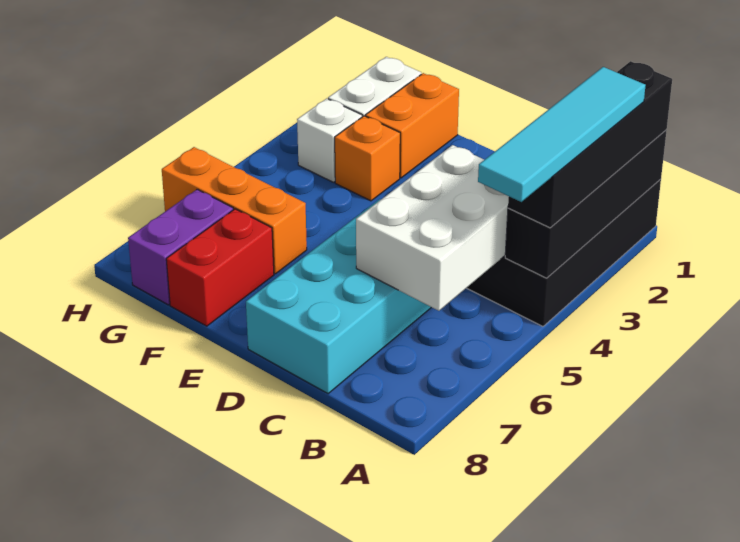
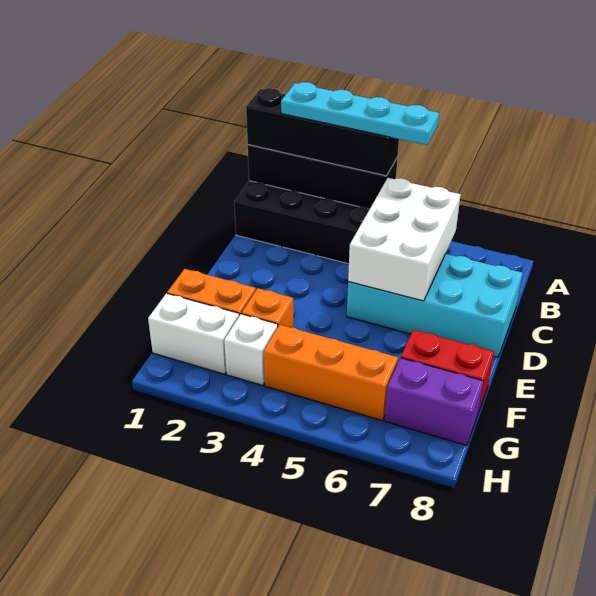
cyan tile A2:A5 level 4 -> cyan plate A2:A5 level 4
white brick B4:C6 level 2 -> white brick B5:D6 level 2
orange brick F6:H6 level 1 -> orange brick G4:G6 level 1

